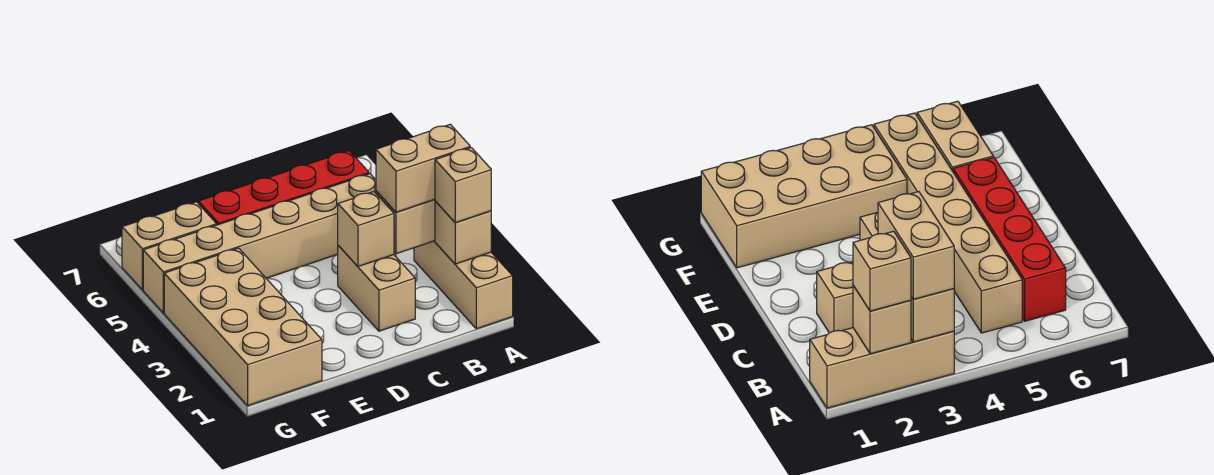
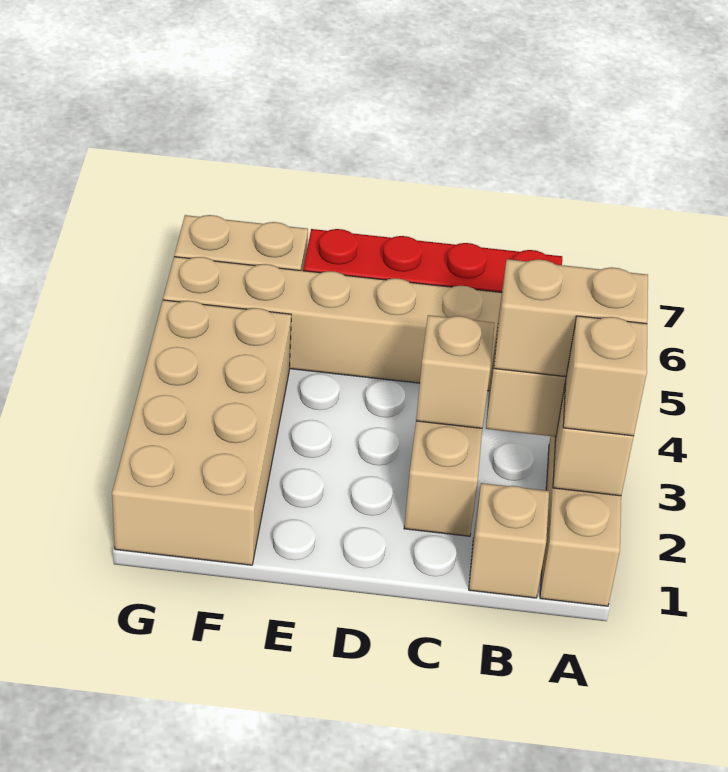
none -> tan brick B1 level 1

